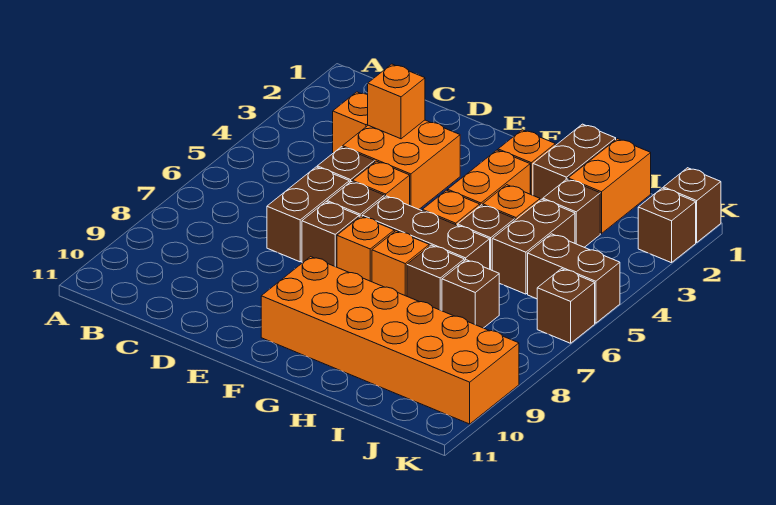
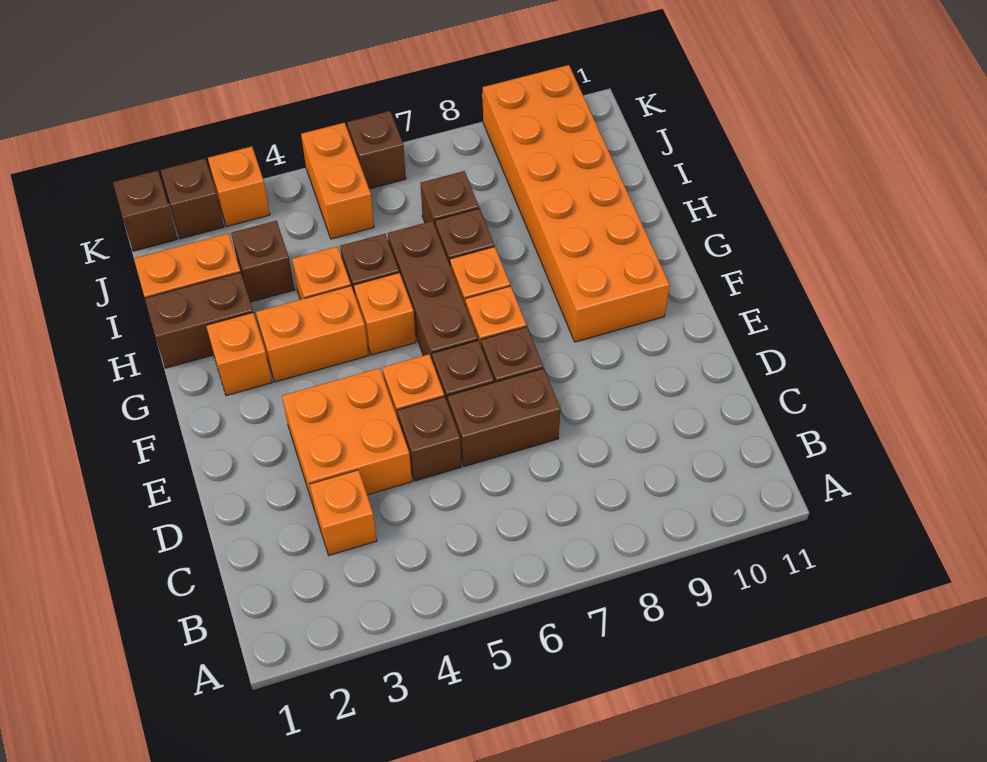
orange brick D3 level 2 -> orange brick K3 level 1
brown brick I4:I5 level 1 -> none
brown brick J5:K5 level 1 -> orange brick J5:K5 level 1

